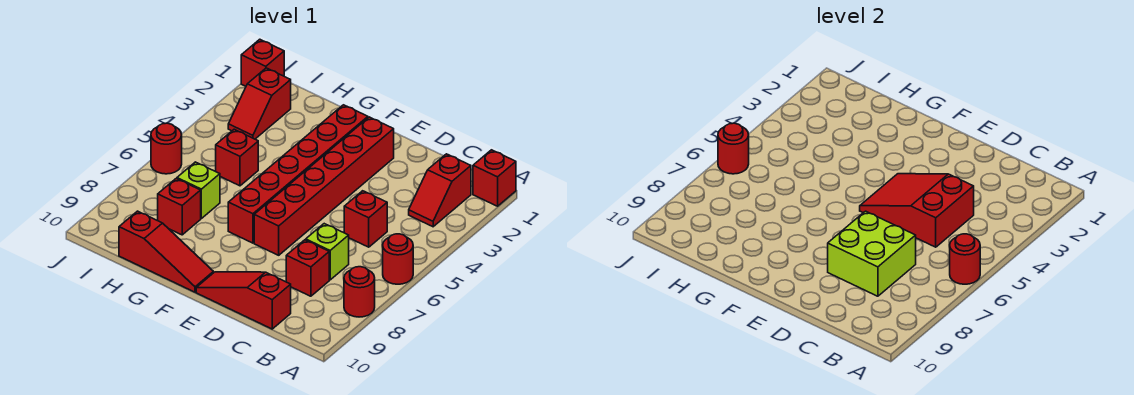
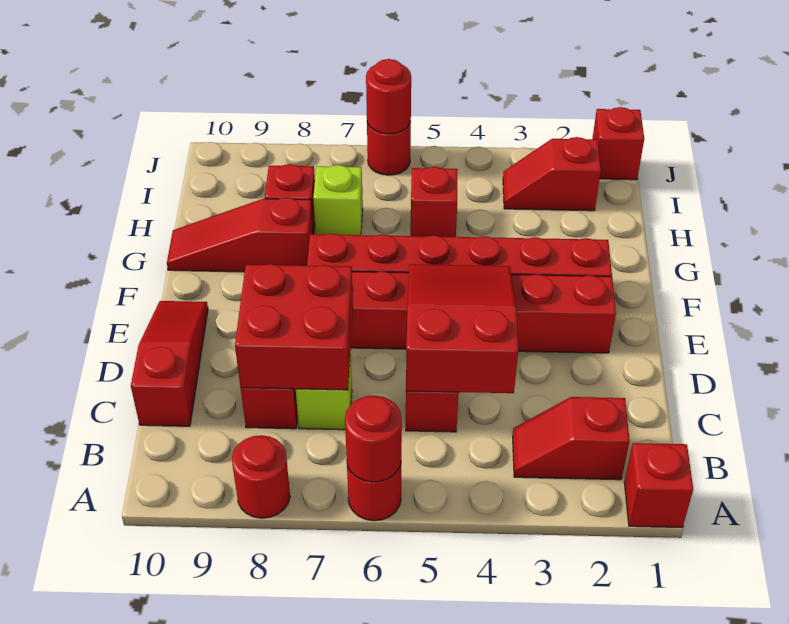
lime brick C7:D8 level 2 -> red brick C7:D8 level 2
red slope F10:H10 level 1 top H -> red slope G8:G10 level 1 top 8

